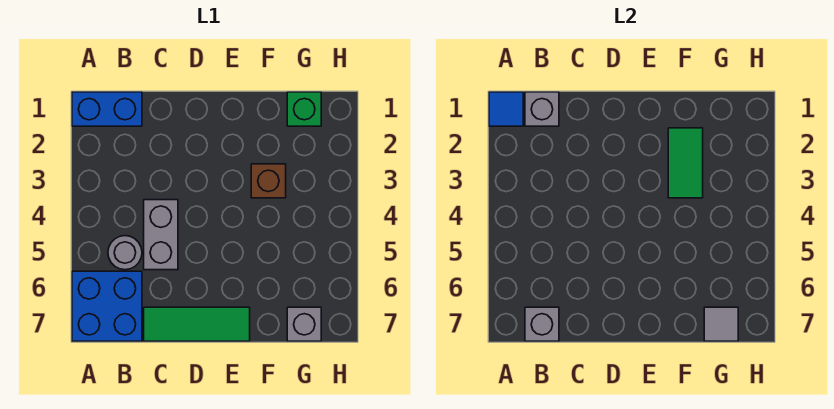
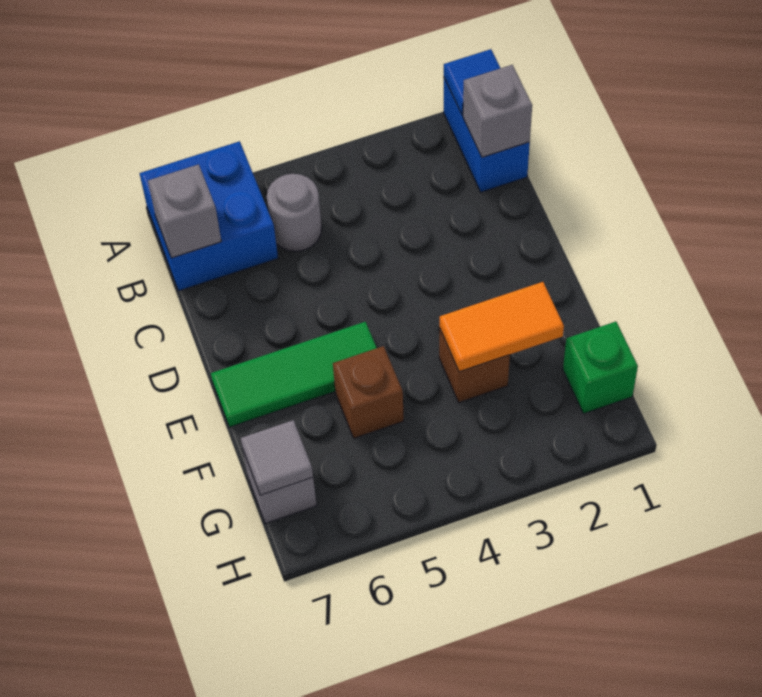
grey brick C4:C5 level 1 -> none
green tile C7:E7 level 1 -> green tile E5:E7 level 1
green tile F2:F3 level 2 -> orange tile F2:F3 level 2
none -> brown brick F5 level 1

